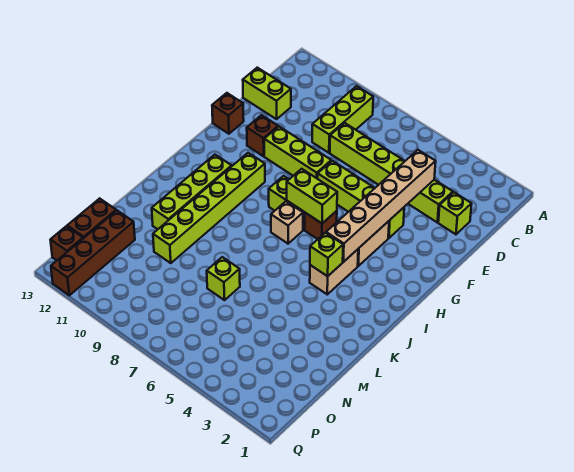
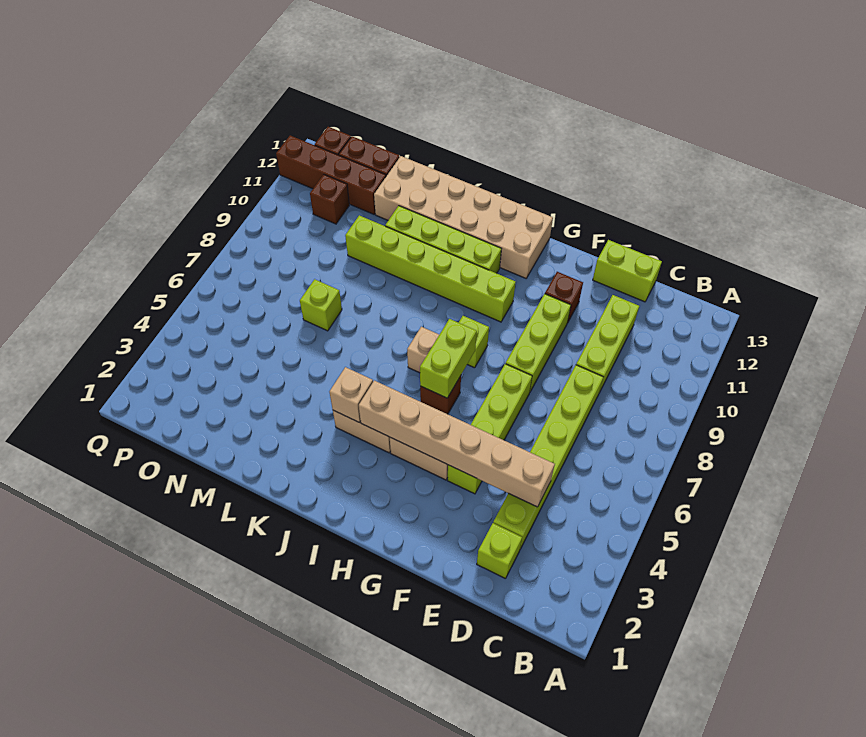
lime brick B9:D9 level 1 -> lime brick D9:D11 level 1
lime brick D12:D13 level 1 -> lime brick D13:E13 level 1
brown brick F13 level 1 -> brown brick O11 level 1
none -> tan brick H12:M13 level 1
lime brick J4 level 2 -> tan brick J4 level 2

